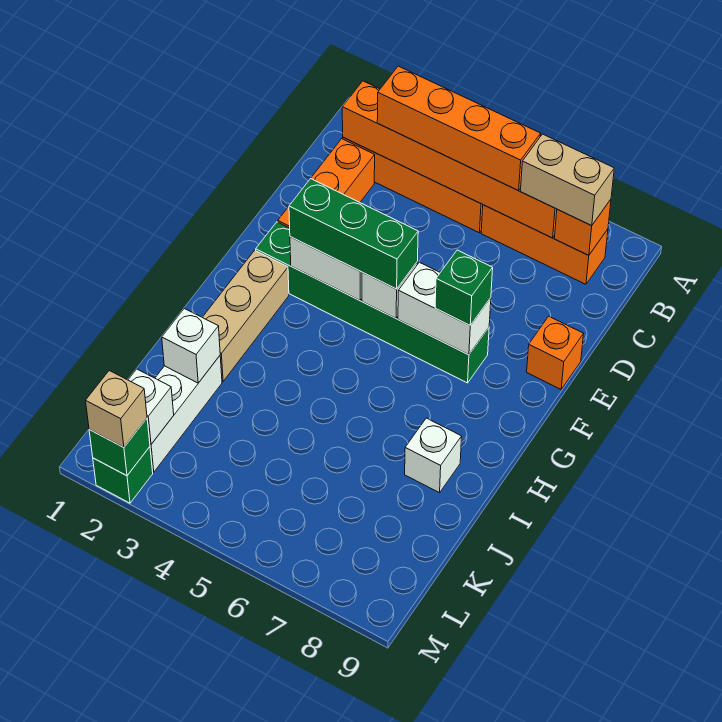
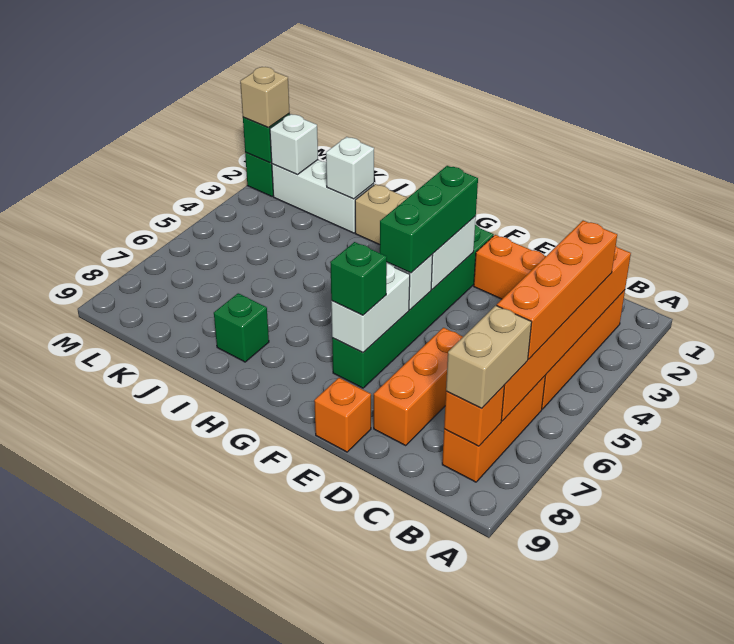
none -> orange brick D6:D8 level 1
white brick I8 level 1 -> green brick I8 level 1

